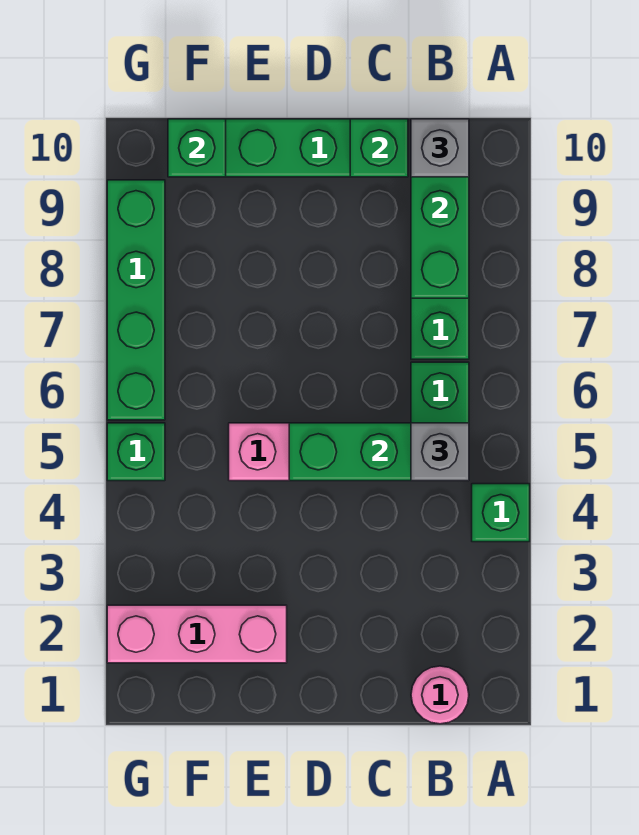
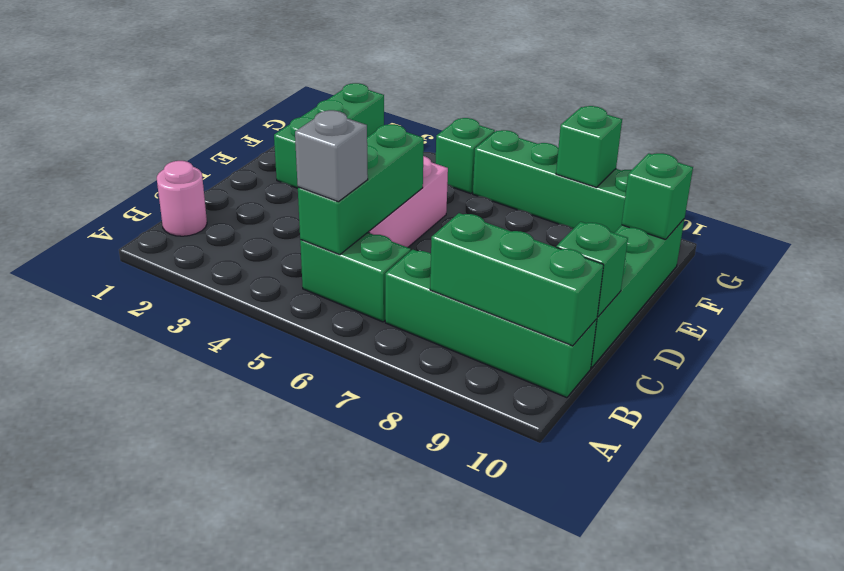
green brick A4 level 1 -> green brick G8 level 2
grey brick B10 level 3 -> none
pink brick E2:G2 level 1 -> green brick E2:G2 level 1

